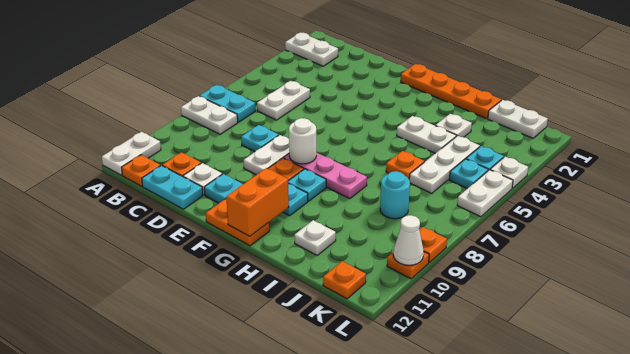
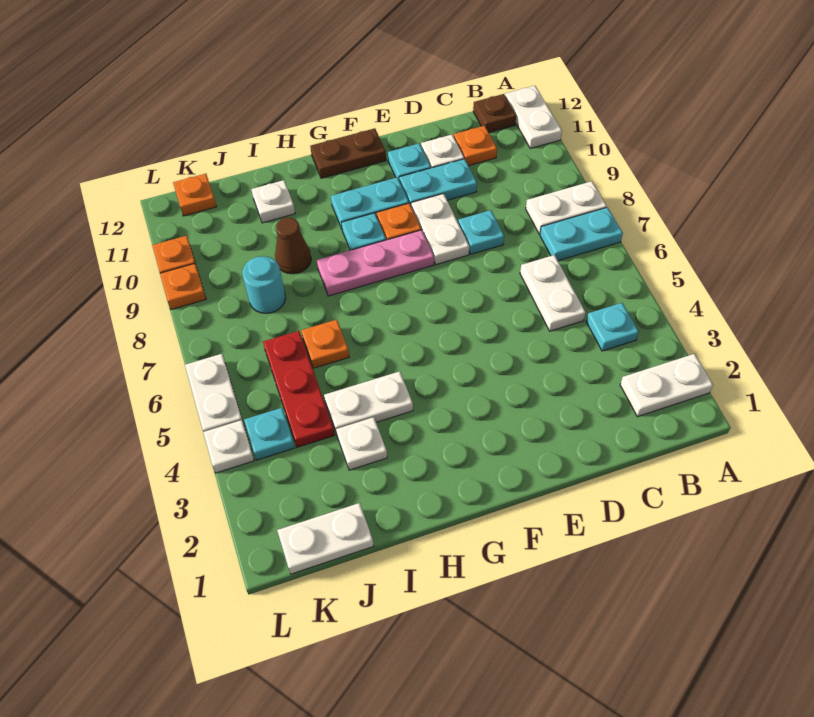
orange plate B12 level 1 -> brown plate B12 level 1
cyan plate C12:D12 level 1 -> cyan plate D10:E10 level 1
orange plate F1:I1 level 1 -> none
white round brick F8 level 2 -> none
orange plate F12:G12 level 1 -> brown plate F12:G12 level 1
orange brick G11:G12 level 2 -> none
none -> brown cone I9 level 1
white plate J4:J6 level 1 -> red plate J4:J6 level 1
cyan plate K5 level 1 -> cyan plate B4 level 1
white cone L10 level 2 -> none

